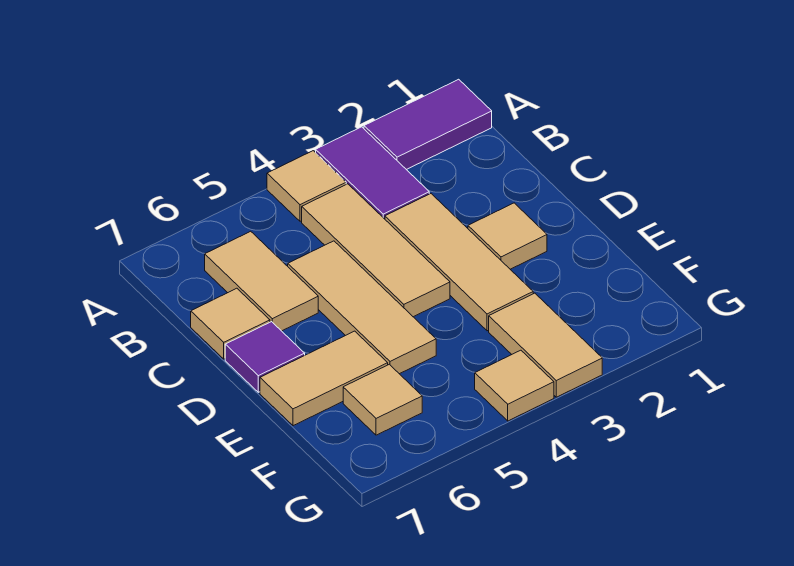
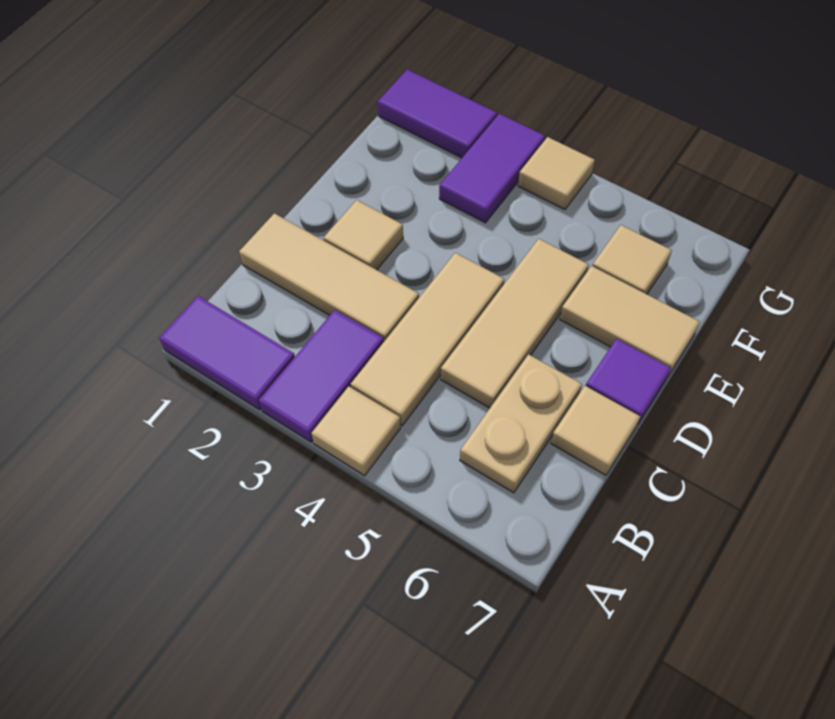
tan tile B6:C6 level 1 -> tan plate B6:C6 level 1
tan tile C3:E3 level 1 -> tan tile C1:C3 level 1
tan tile F3:G3 level 1 -> purple tile F3:G3 level 1
none -> purple tile G1:G2 level 1

